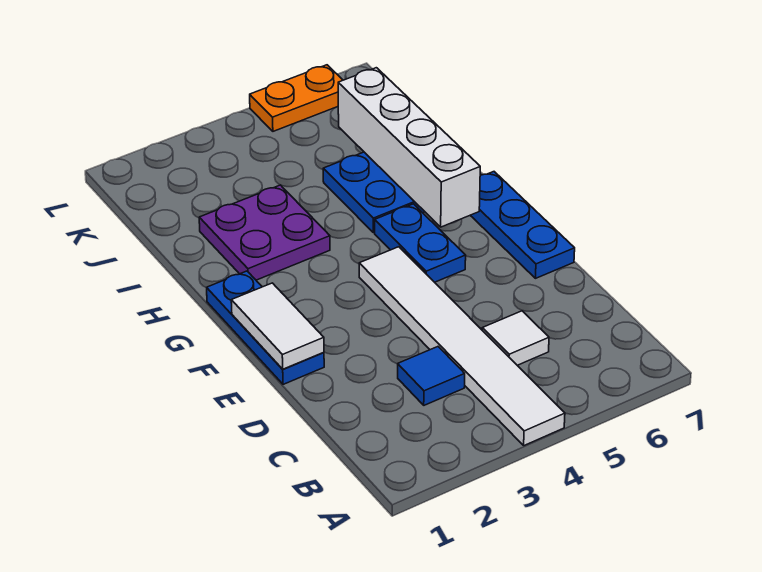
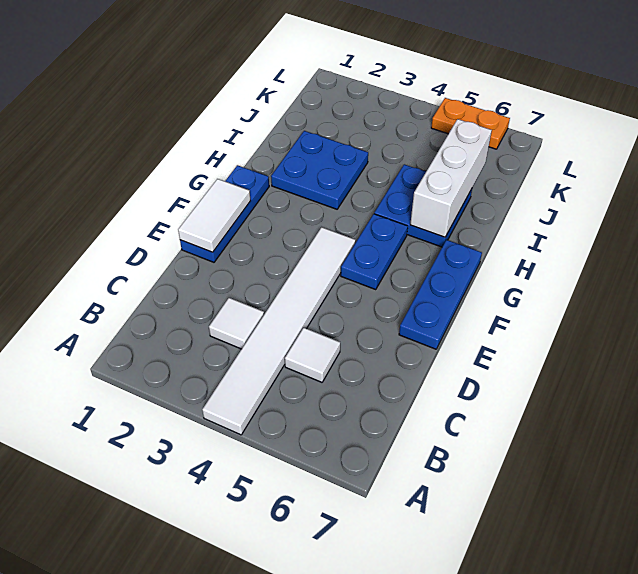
blue tile C3 level 1 -> white tile C3 level 1
white brick G6:J6 level 2 -> white brick H6:J6 level 2
purple plate H2:I3 level 1 -> blue plate H2:I3 level 1

